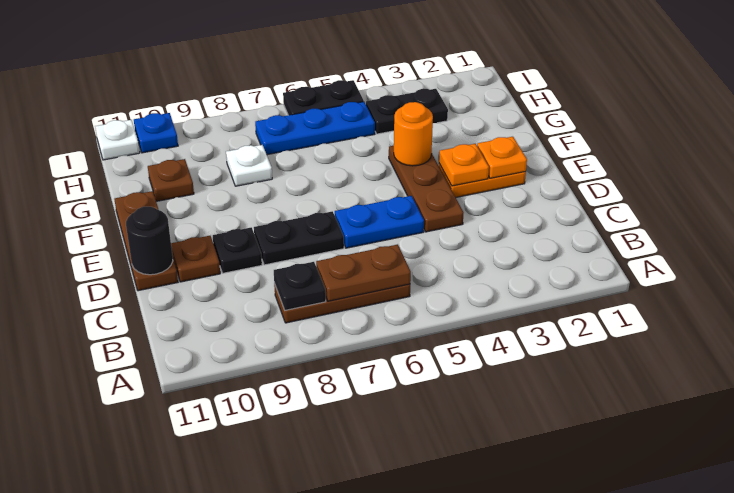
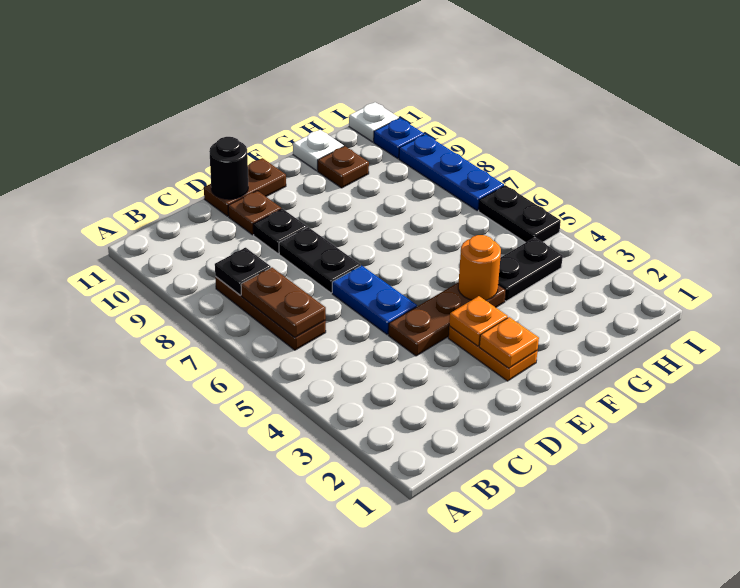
brown plate D11:F11 level 1 -> brown plate D11:E11 level 1
white plate G8 level 1 -> white plate G11 level 1
black plate H3:H4 level 1 -> black plate G4:H4 level 1
blue plate H5:H7 level 1 -> blue plate I7:I9 level 1

